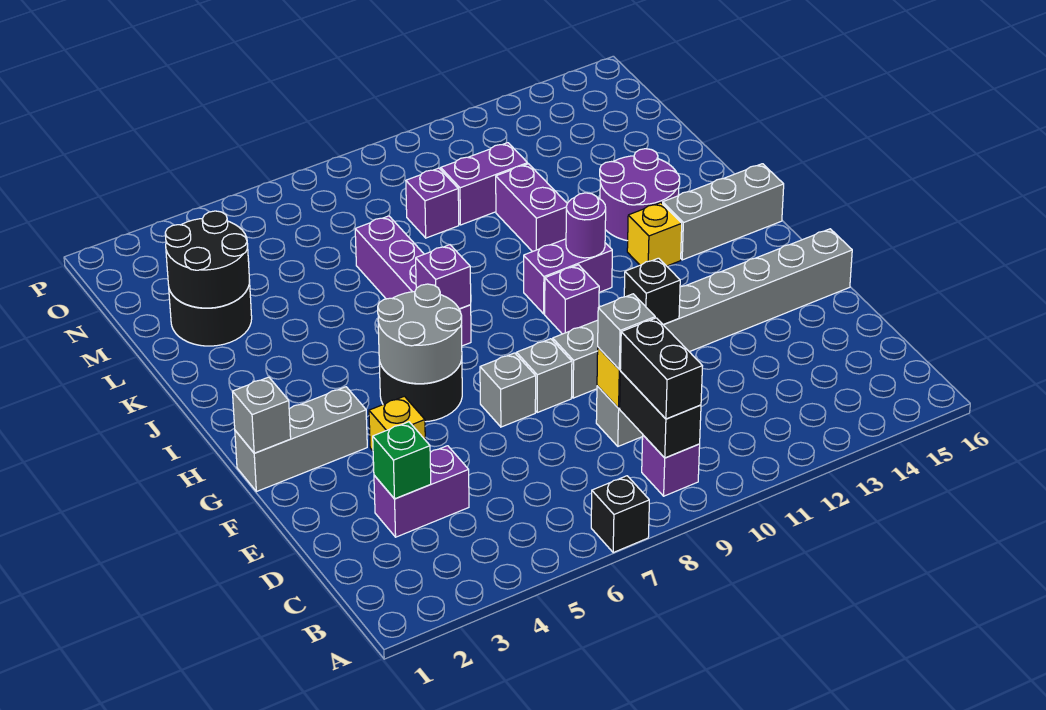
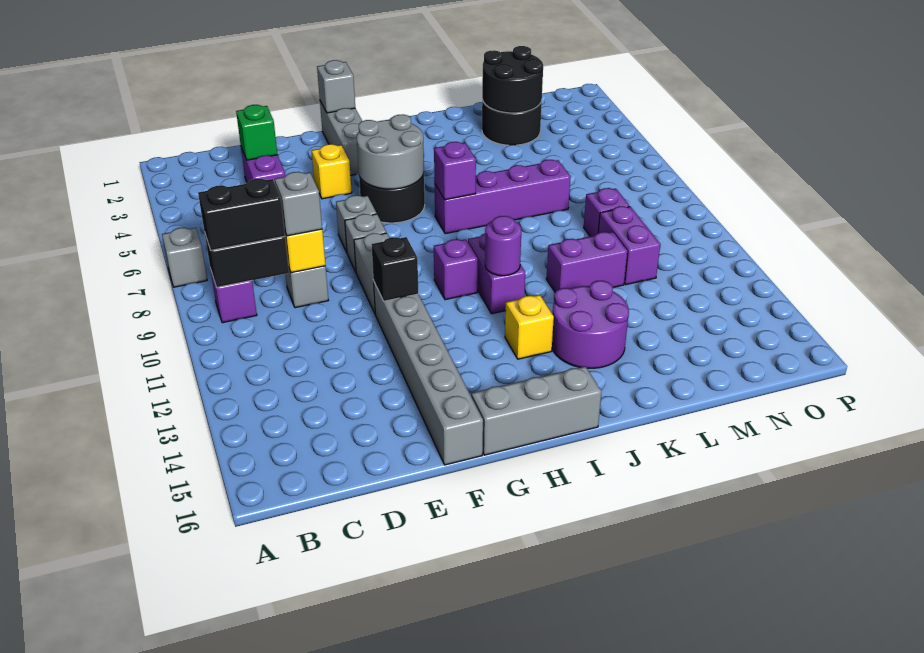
black brick A7 level 1 -> grey brick A7 level 1
grey brick I14:I16 level 1 -> grey brick G16:I16 level 1

